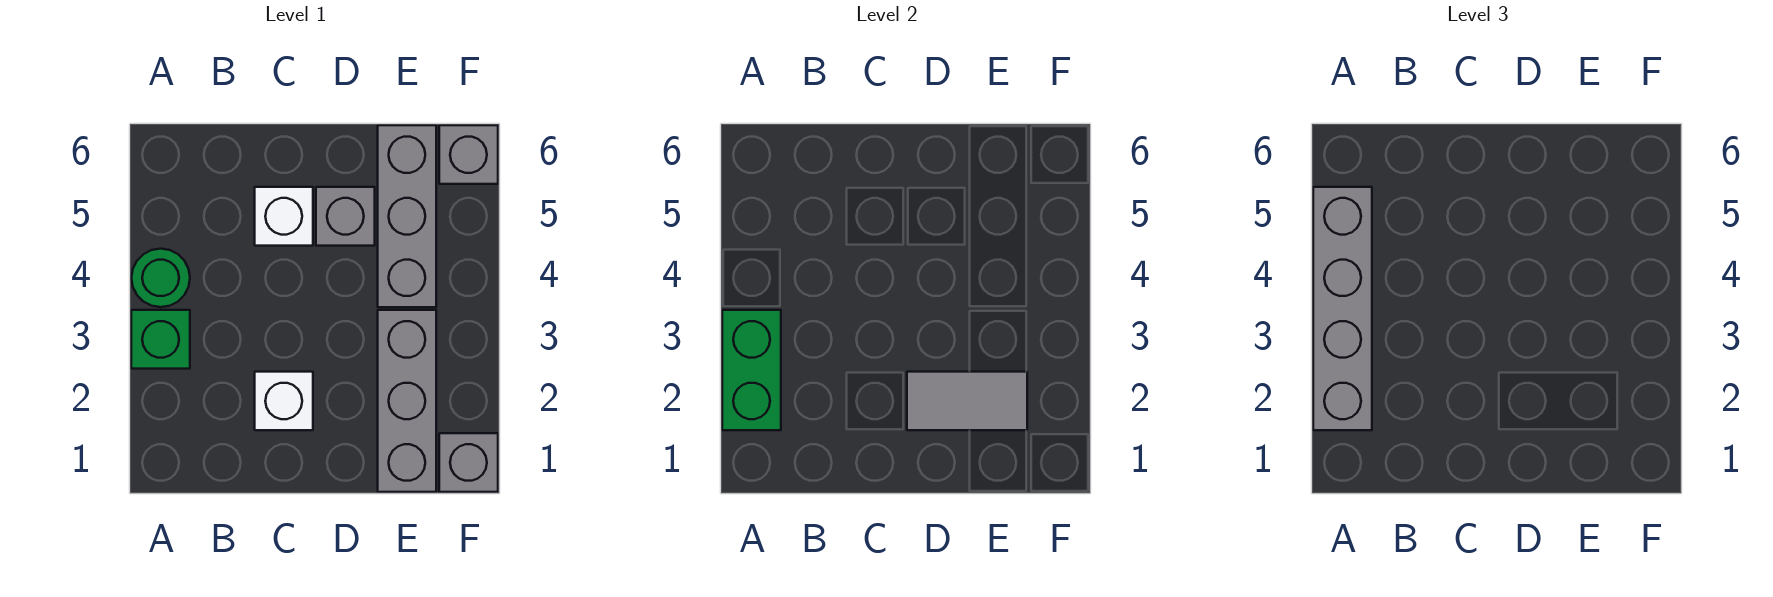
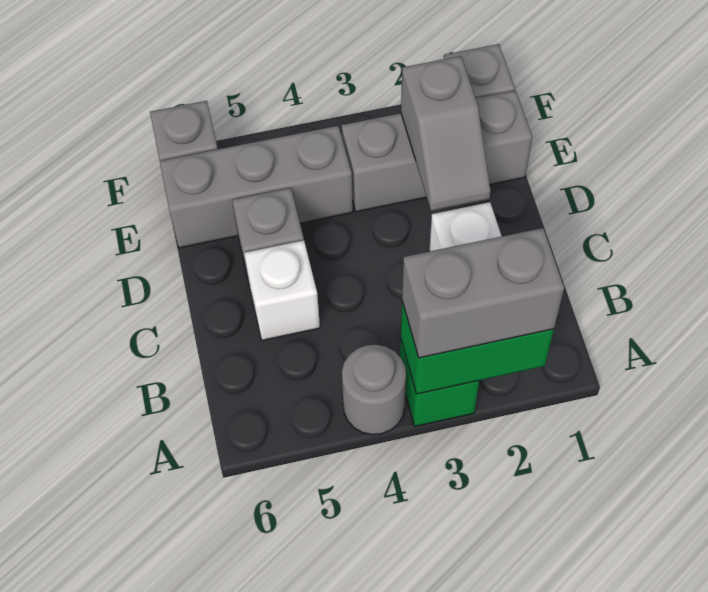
grey brick A2:A5 level 3 -> grey brick A2:A3 level 3
green round brick A4 level 1 -> grey round brick A4 level 1
grey tile D2:E2 level 2 -> grey slope D2:E2 level 2 top E

